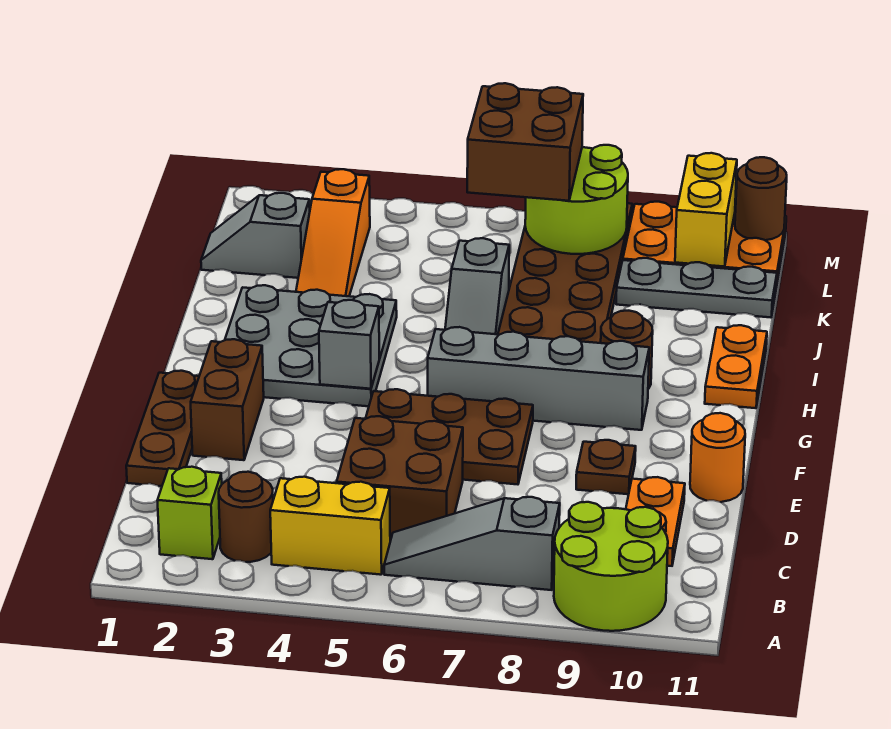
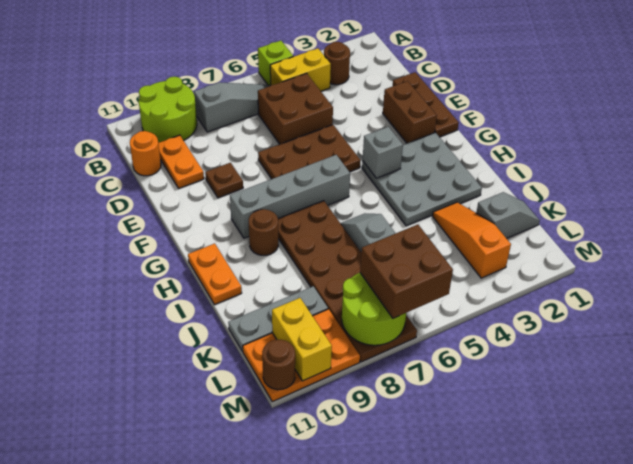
lime brick B2 level 1 -> lime brick A5 level 1
orange round brick E11 level 1 -> orange round brick C11 level 1

